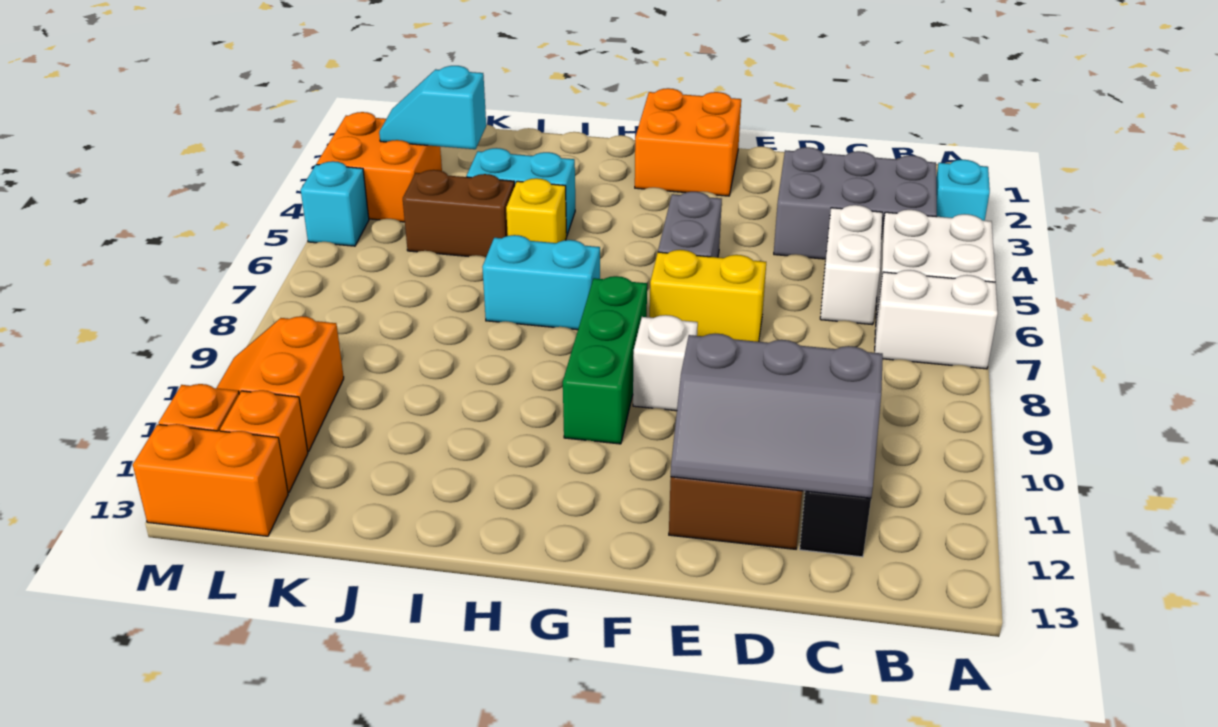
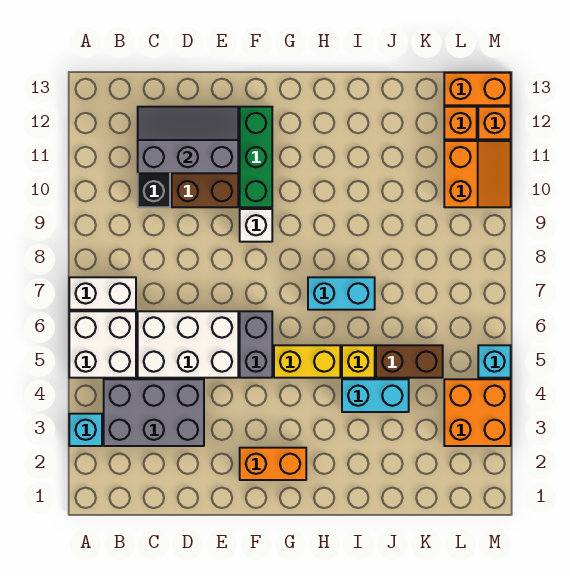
white brick C5:C6 level 1 -> white brick C5:E6 level 1
yellow brick E7:F7 level 1 -> yellow brick G5:H5 level 1
orange brick F1:G2 level 1 -> orange brick F2:G2 level 1
green brick G8:G10 level 1 -> green brick F10:F12 level 1
cyan slope K3:L3 level 2 top K -> none

